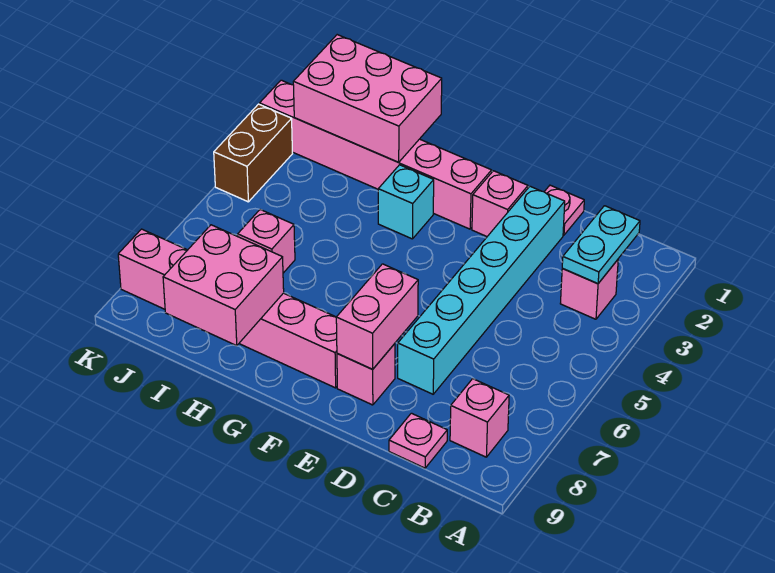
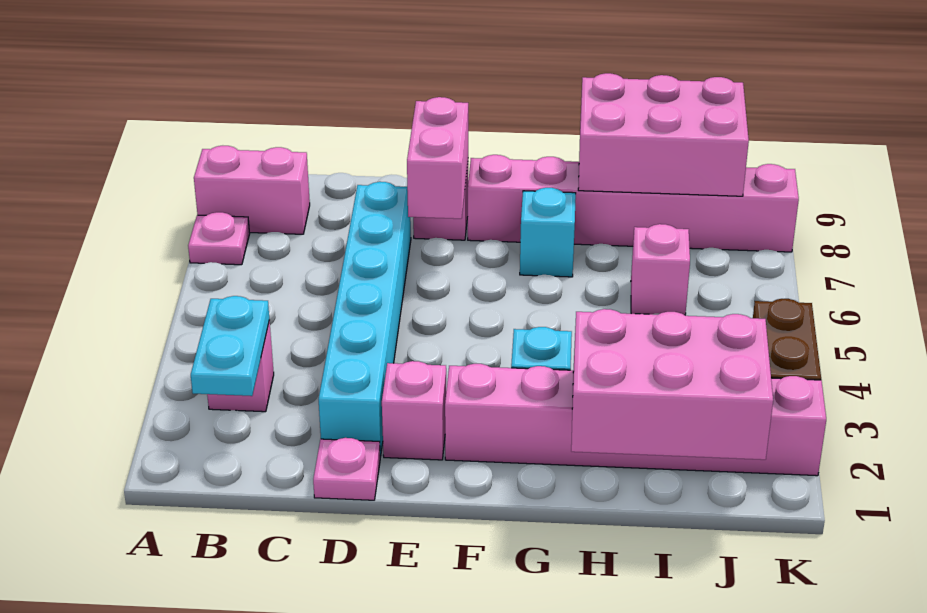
pink brick B8 level 1 -> pink brick A8:B8 level 1
pink plate C9 level 1 -> pink plate A7 level 1
none -> cyan brick G7 level 1
pink brick H8:I9 level 2 -> pink brick H8:J9 level 2

